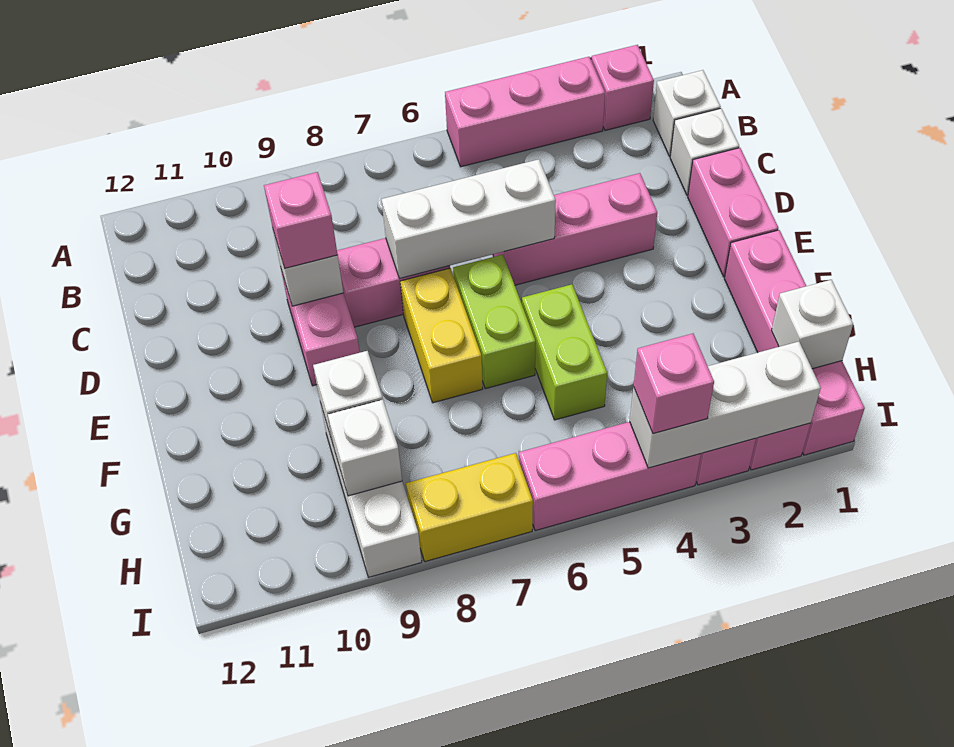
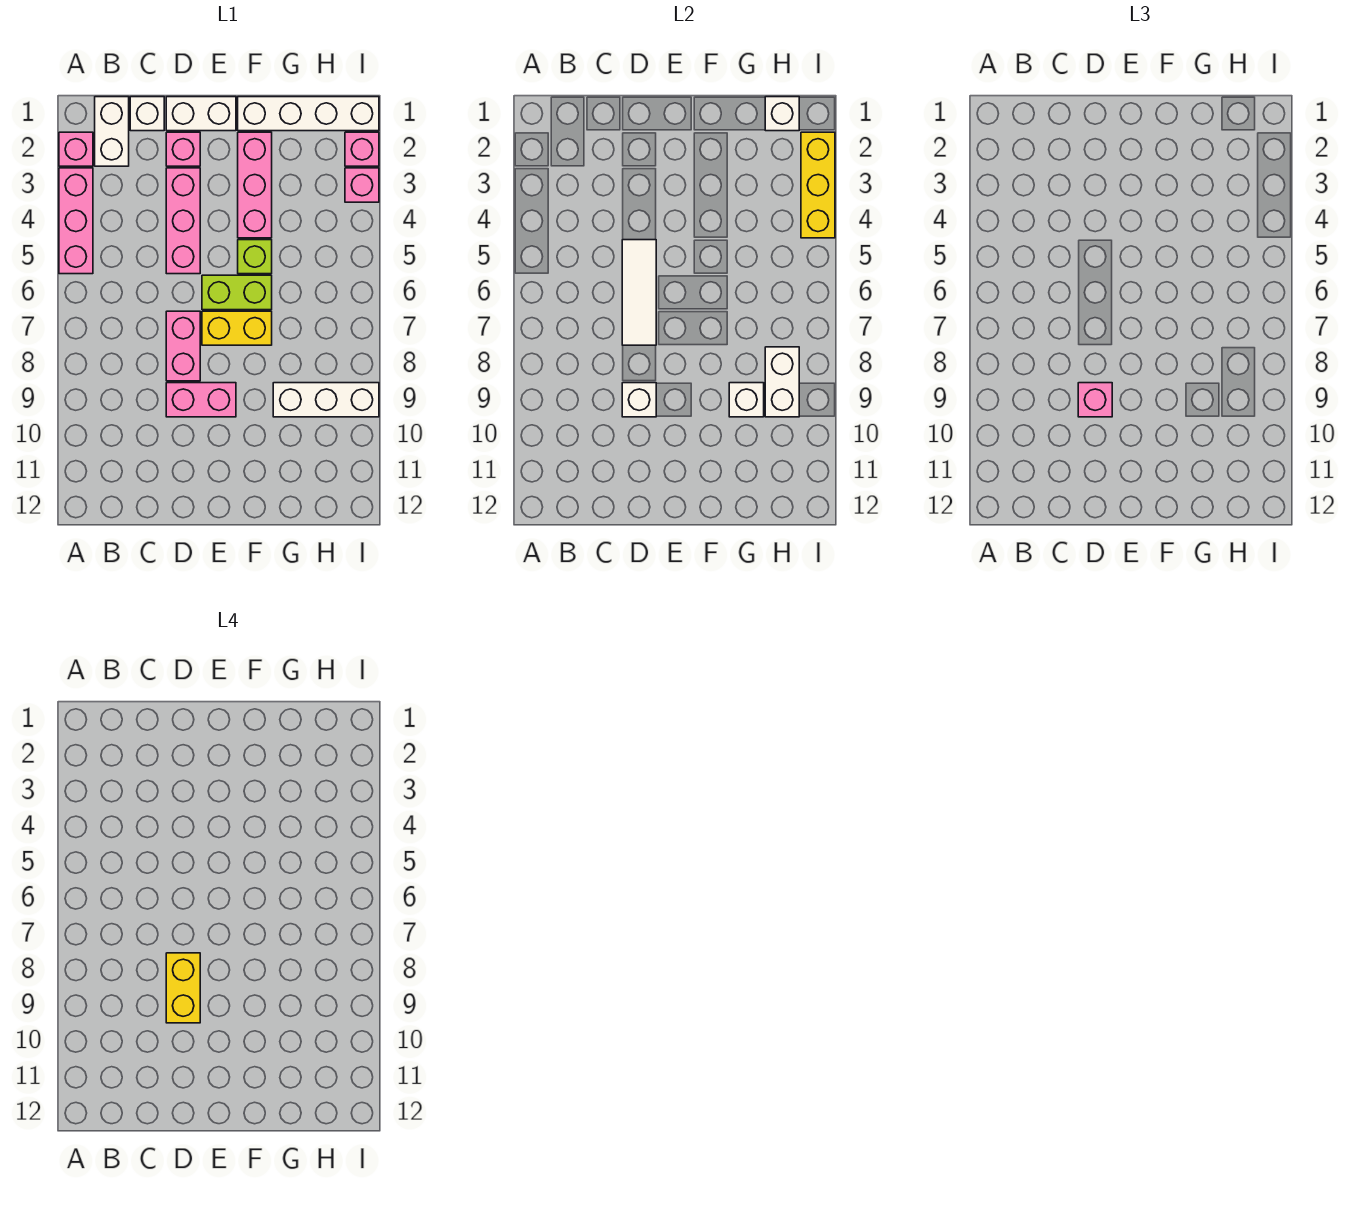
white brick B1 level 1 -> white brick B1:B2 level 1
pink brick D1:E1 level 1 -> white brick D1:E1 level 1
white brick D5:D7 level 2 -> white tile D5:D7 level 2
pink brick F1:I1 level 1 -> white brick F1:I1 level 1
lime brick F5:G5 level 1 -> lime brick F5 level 1
white brick H9 level 2 -> white brick H8:H9 level 2
white brick I2:I4 level 2 -> yellow brick I2:I4 level 2
pink brick I4:I6 level 1 -> pink brick F2:F4 level 1
pink brick I4 level 3 -> pink brick D2 level 1
yellow brick I7:I8 level 1 -> yellow brick D8:D9 level 4

